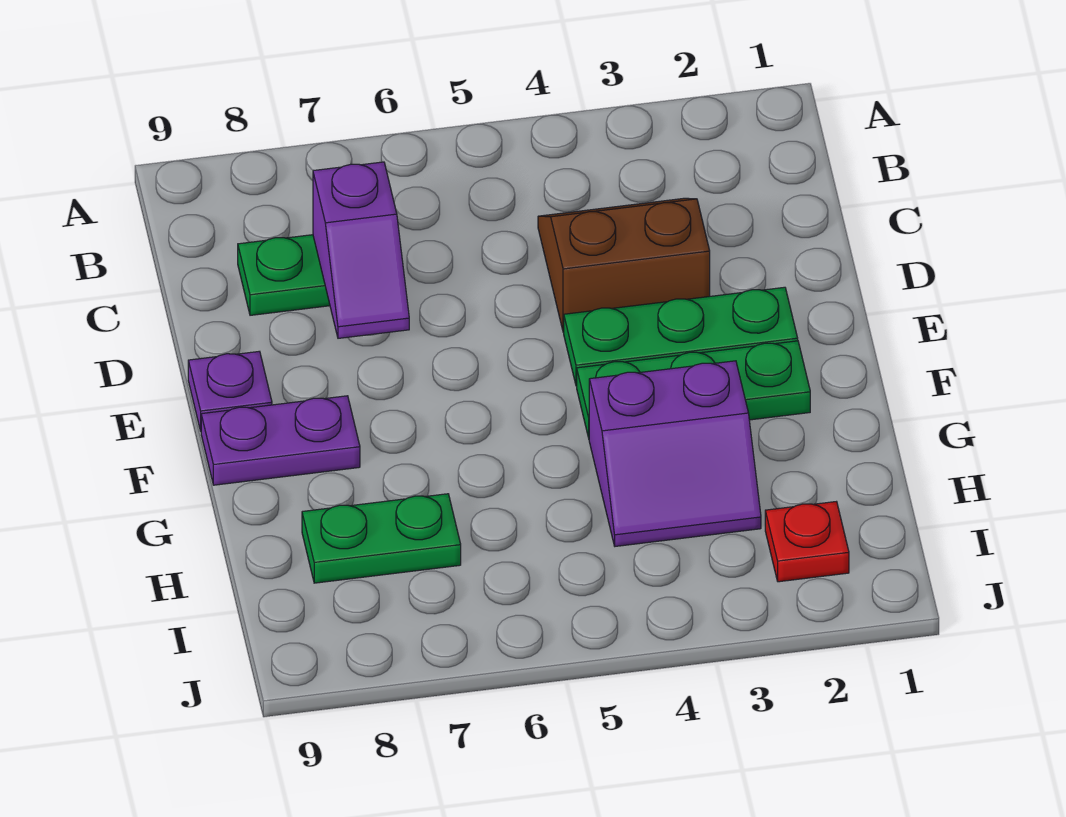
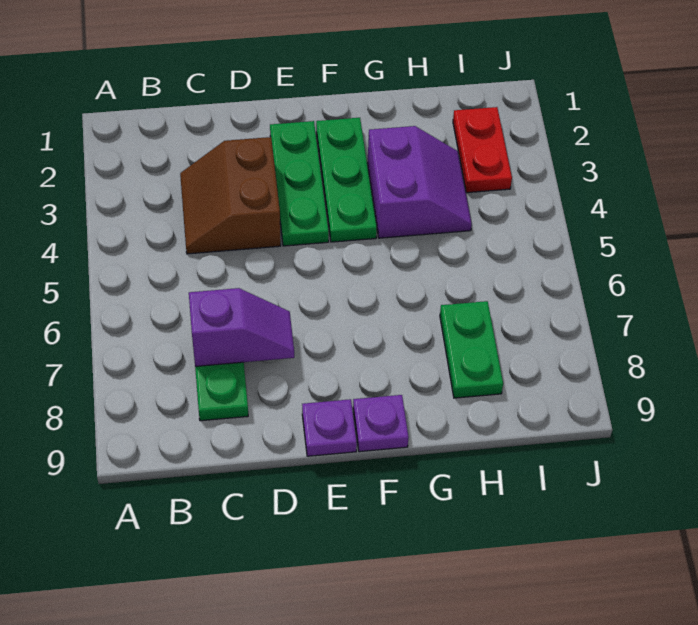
purple plate F8:F9 level 1 -> purple plate F9 level 1
red plate I2 level 1 -> red plate I2:I3 level 1

